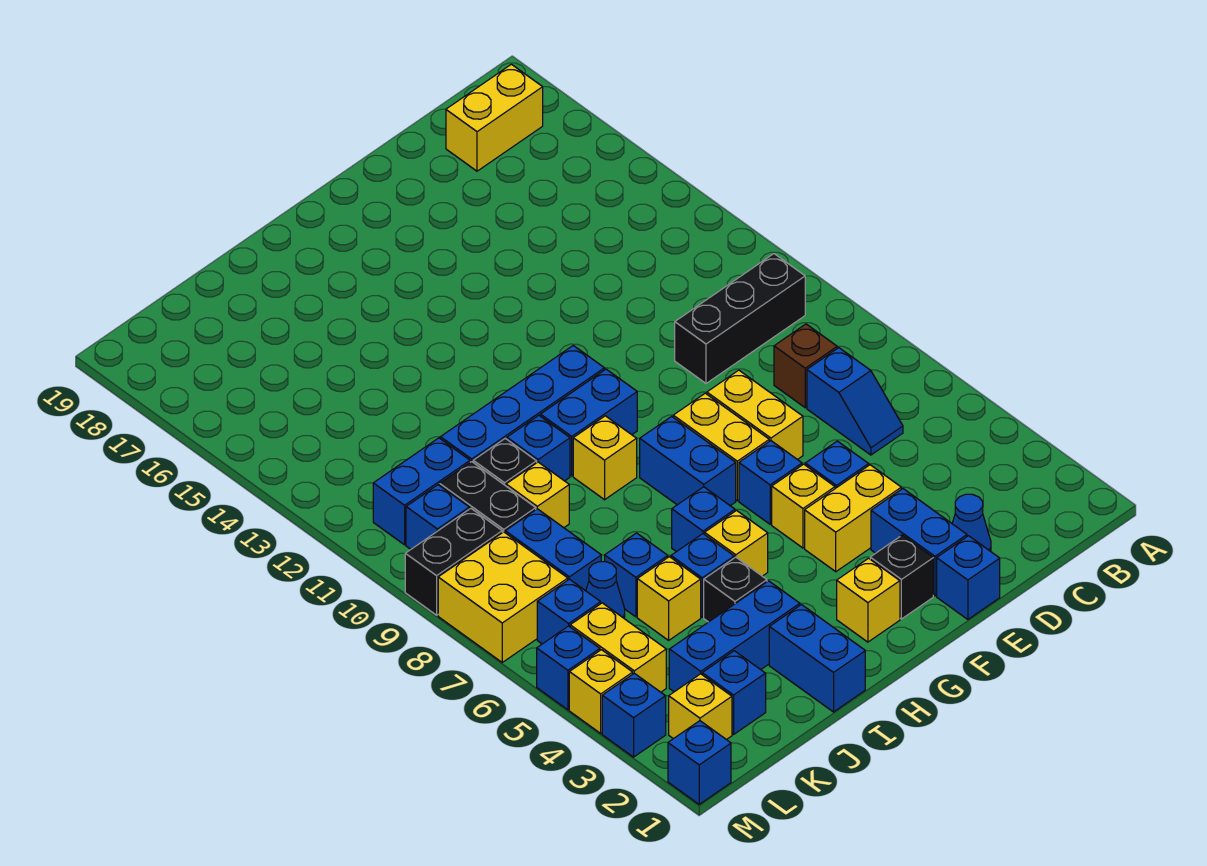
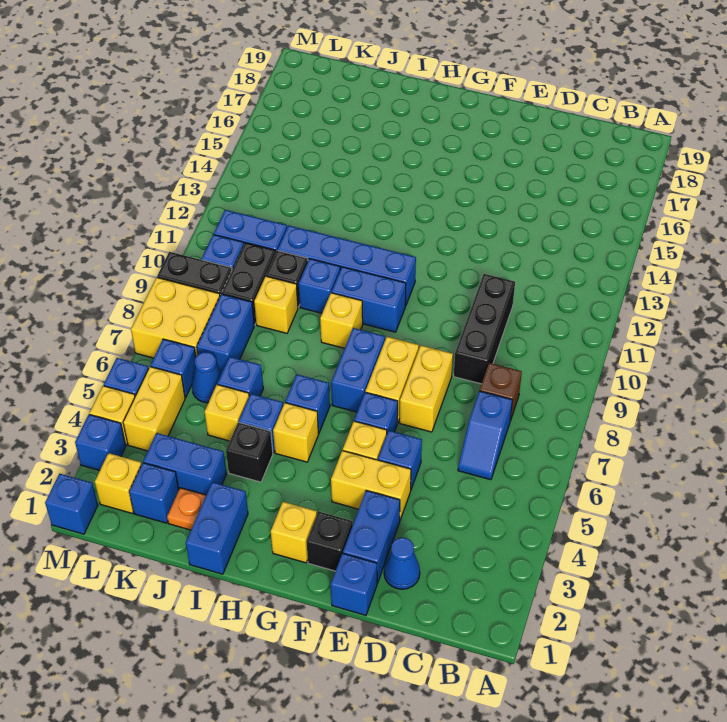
black brick B10:D10 level 1 -> black brick D9:D11 level 1
yellow brick B18:C18 level 1 -> none
blue brick I3:K3 level 1 -> blue brick J3:K3 level 1
none -> orange plate J2 level 1

